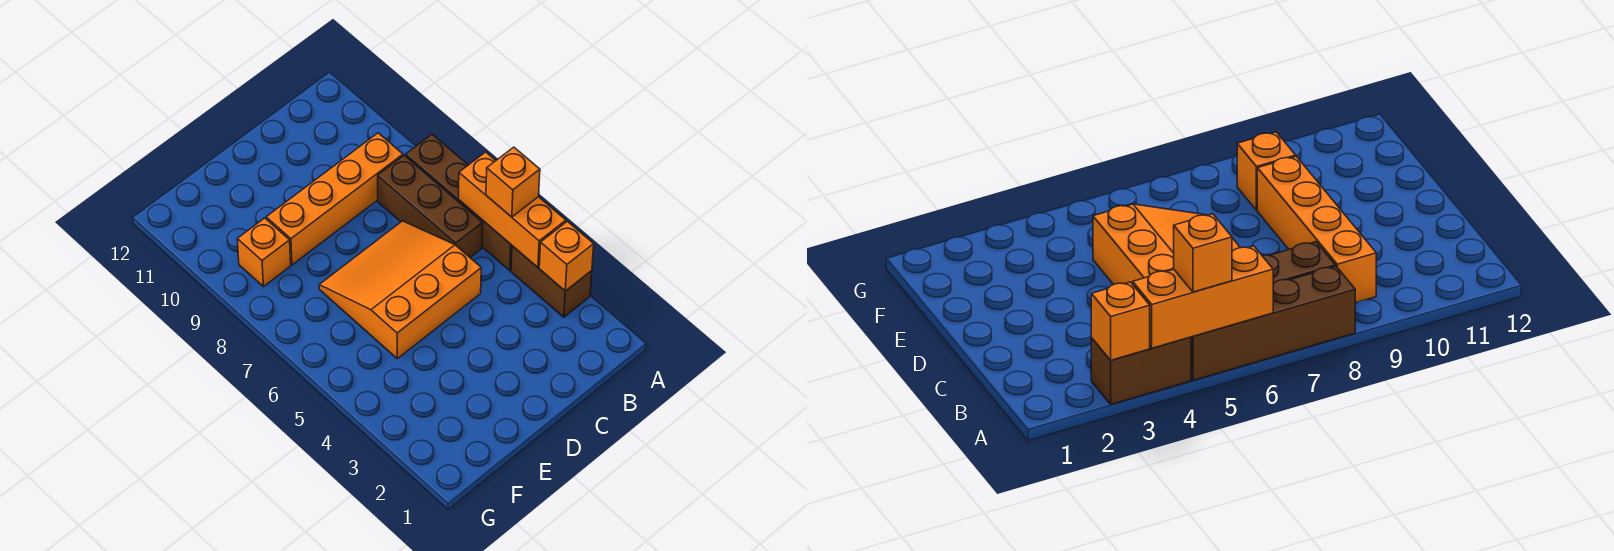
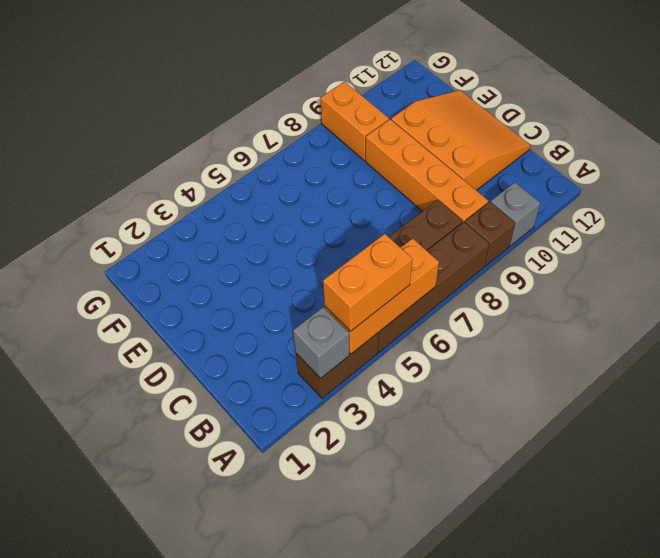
orange brick A3 level 2 -> grey brick A3 level 2
orange brick A5 level 3 -> orange brick A4:A5 level 3
none -> brown brick A9 level 1
none -> grey brick A10 level 1
orange slope C5:E7 level 1 top 5 -> orange slope C10:E12 level 1 top 10
orange brick F9 level 1 -> orange brick F9:G9 level 1

